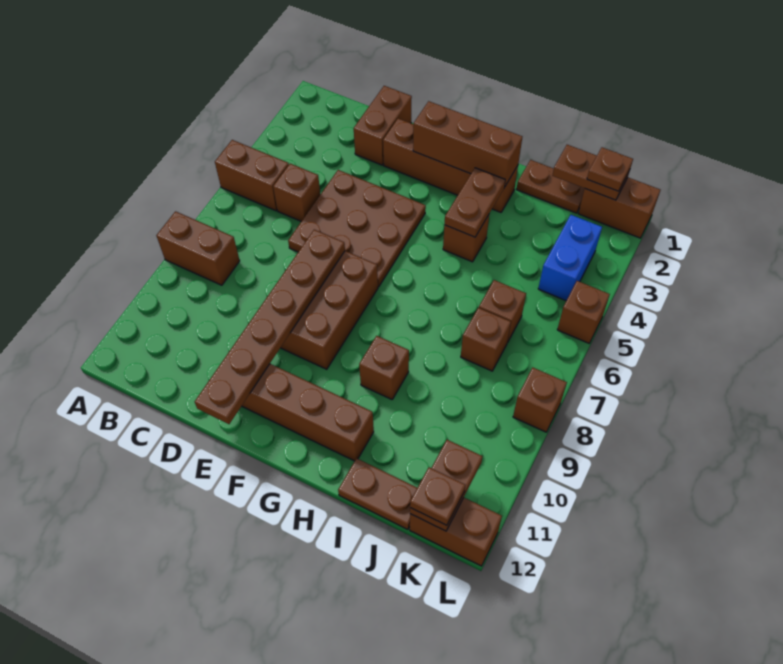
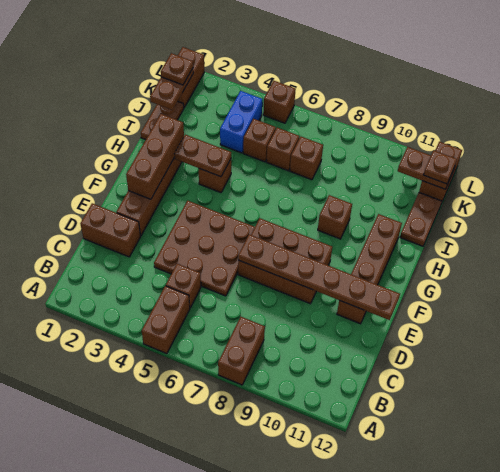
blue brick K3:K4 level 1 -> blue brick J4:K4 level 1
brown brick L8 level 1 -> brown brick J5 level 1

